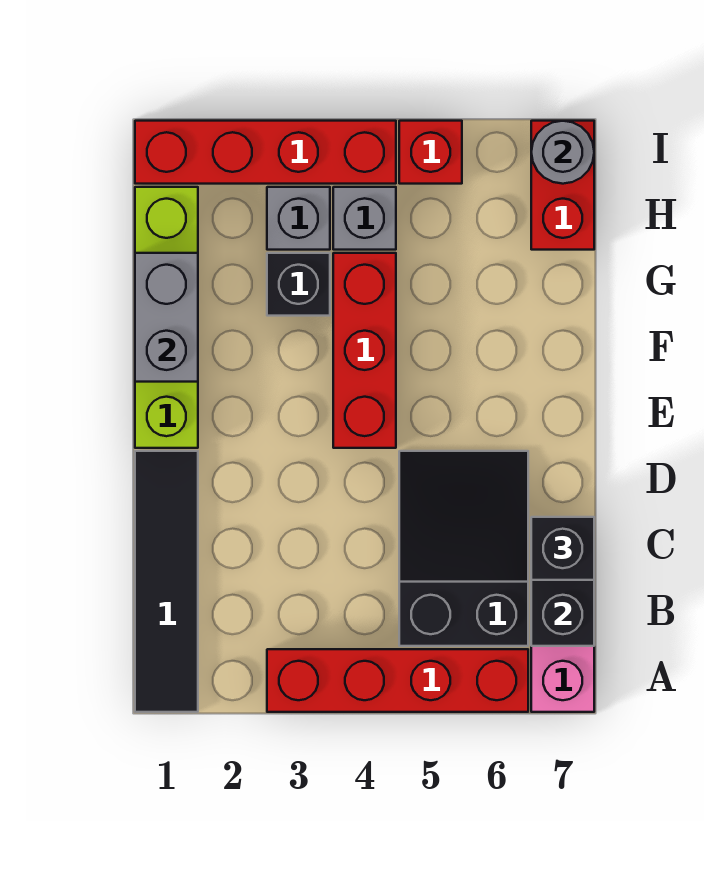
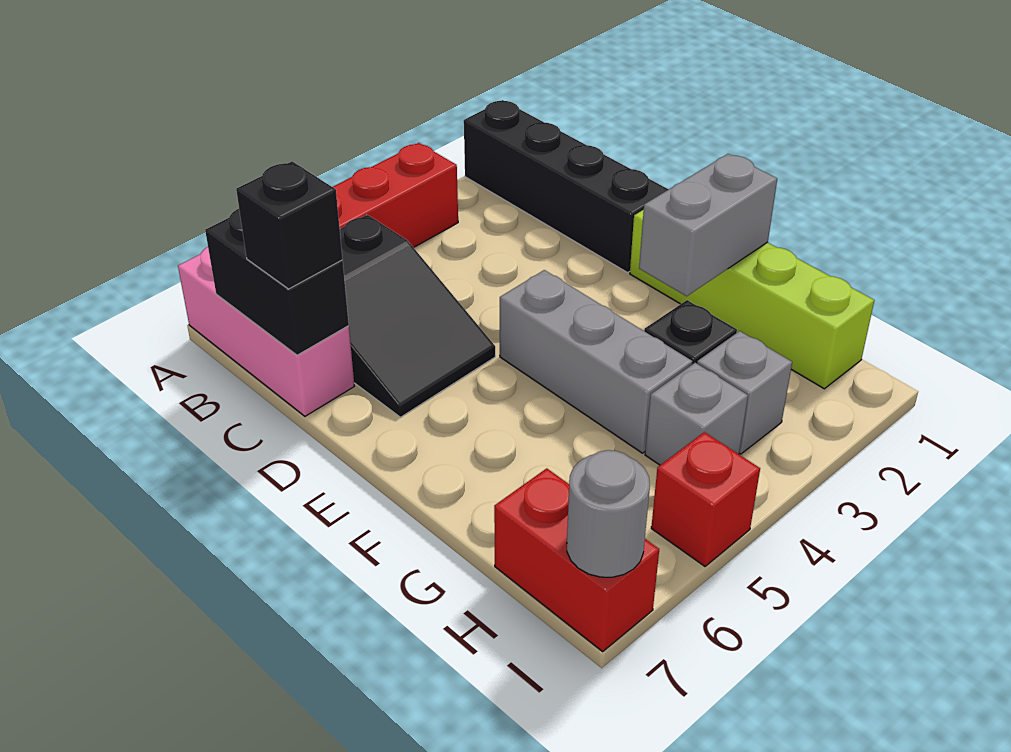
black tile A1:D1 level 1 -> black brick A1:D1 level 1
red brick E4:G4 level 1 -> grey brick E4:G4 level 1
grey brick F1:G1 level 2 -> grey brick F1:F2 level 2
red brick I1:I4 level 1 -> none

